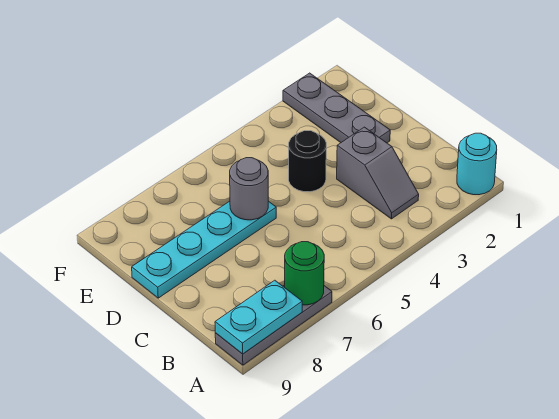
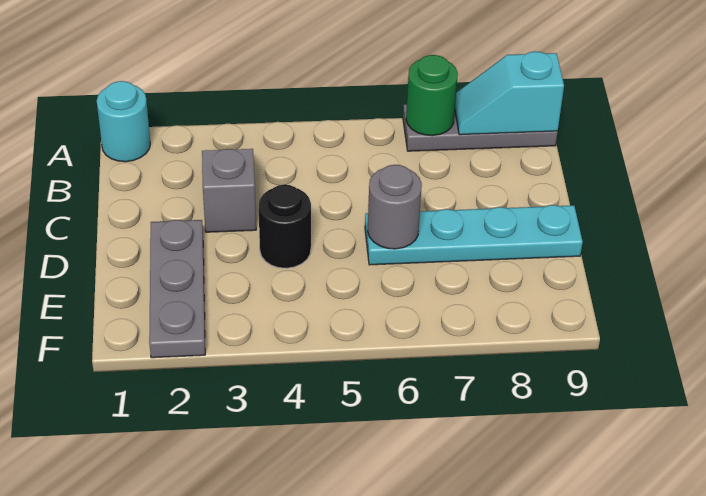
cyan plate A8:A9 level 2 -> cyan slope A8:A9 level 2 top 9

